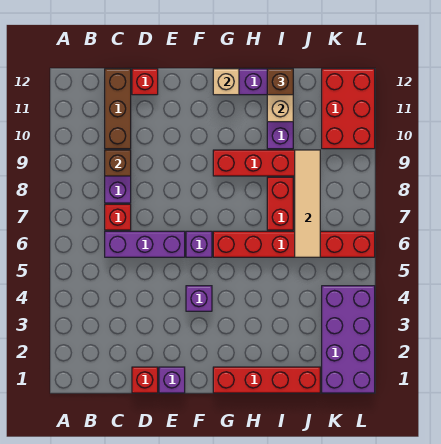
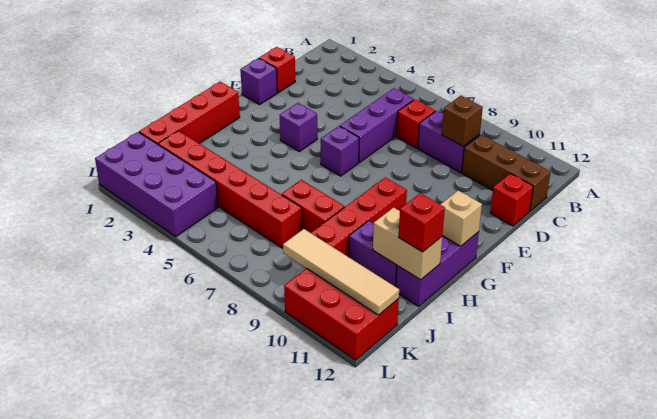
red brick G6:L6 level 1 -> red brick J2:J7 level 1
brown brick I12 level 3 -> red brick I12 level 3
tan tile J6:J9 level 2 -> tan tile K9:K12 level 2

